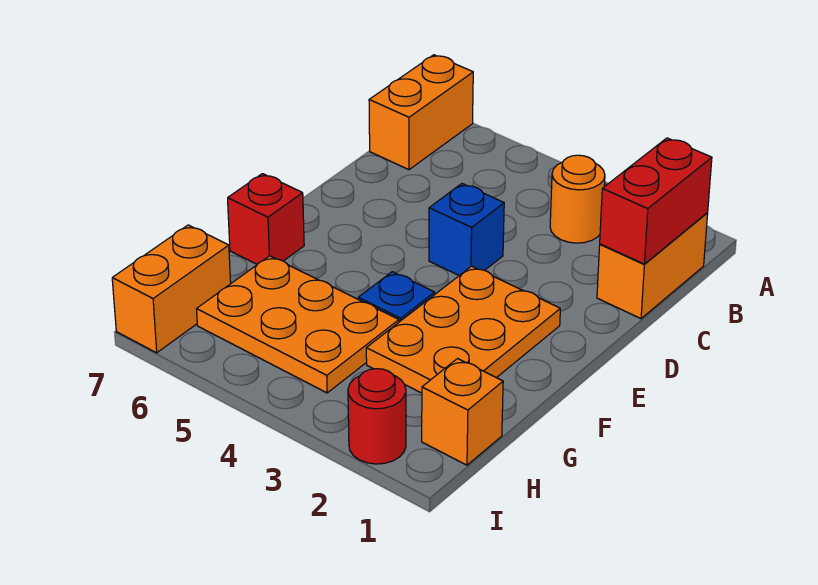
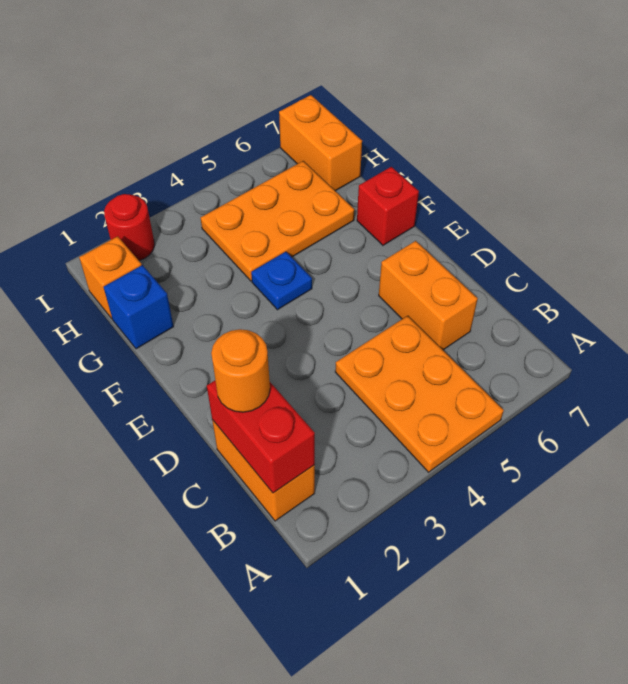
orange brick A7:B7 level 1 -> orange brick C6:D6 level 1
orange round brick B3 level 1 -> orange round brick C1 level 3
blue brick D4 level 1 -> blue brick G1 level 1
orange plate E2:G3 level 1 -> orange plate A4:C5 level 1

